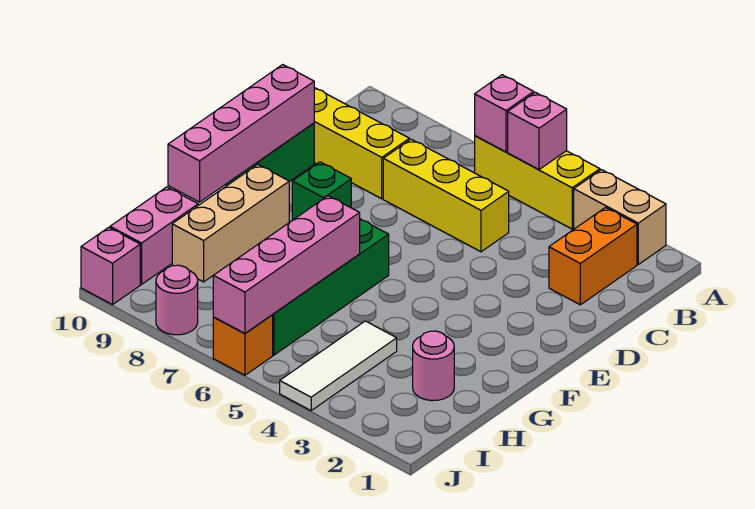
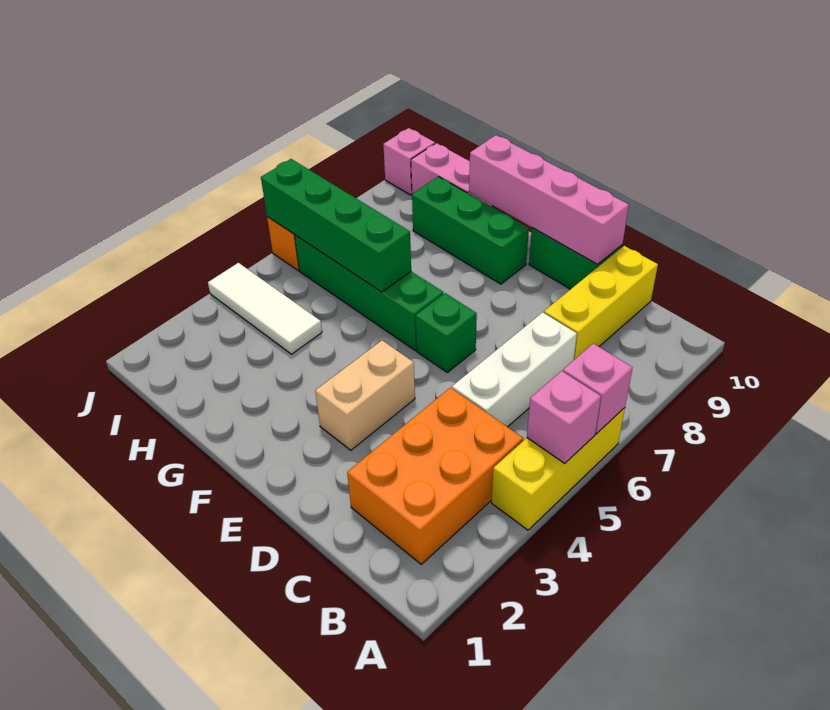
tan brick A2:A3 level 1 -> tan brick E3:E4 level 1
orange brick B2:C2 level 1 -> orange brick B2:C4 level 1
yellow brick C5:C7 level 1 -> white brick C5:C7 level 1
green brick E8 level 1 -> green brick E6 level 1
tan brick F9:H9 level 1 -> green brick F9:H9 level 1
pink brick G6:J6 level 2 -> green brick G6:J6 level 2
pink round brick H2 level 1 -> none
pink round brick J8 level 1 -> none

